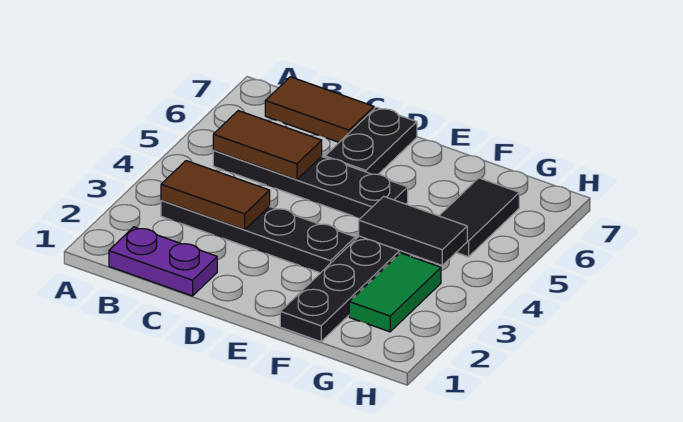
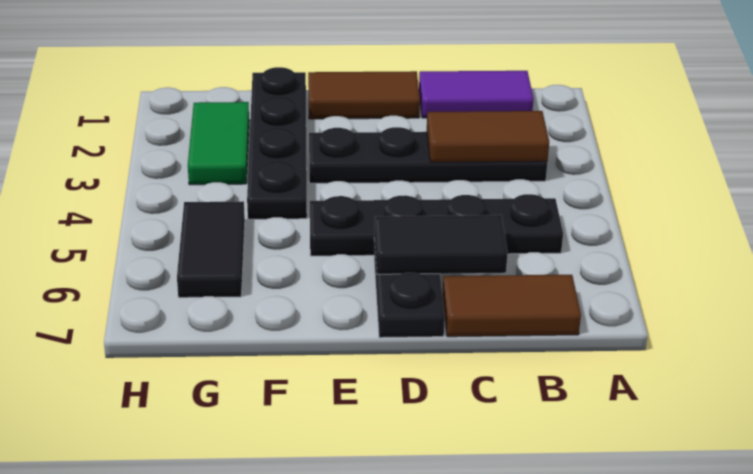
purple plate B1:C1 level 1 -> purple tile B1:C1 level 1
brown tile B5:C5 level 2 -> brown tile D1:E1 level 1
black tile F4:G4 level 2 -> black tile C6:D6 level 2

